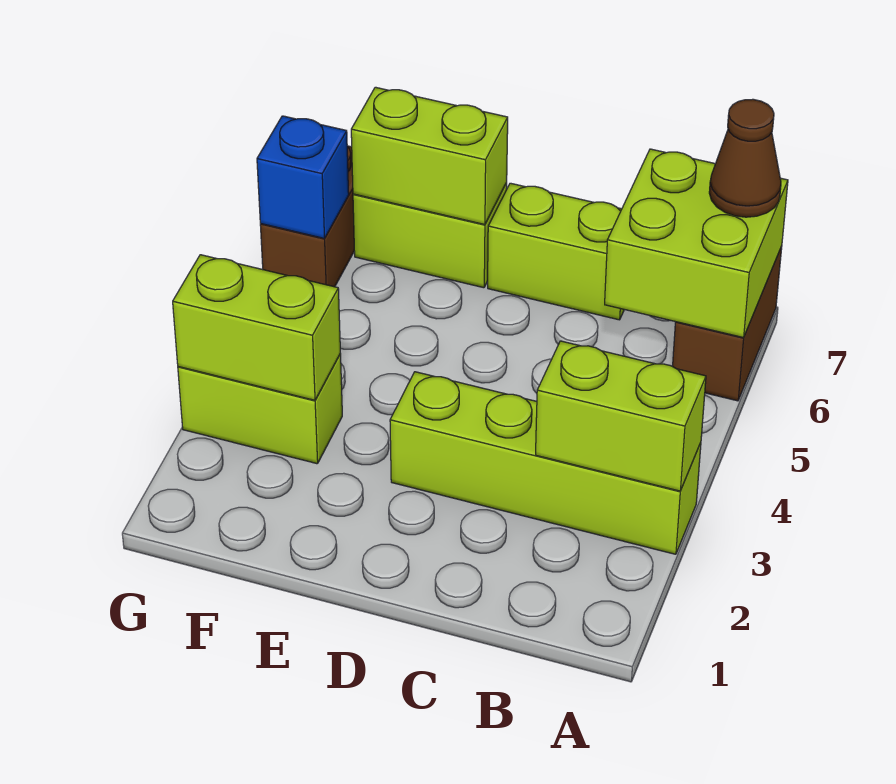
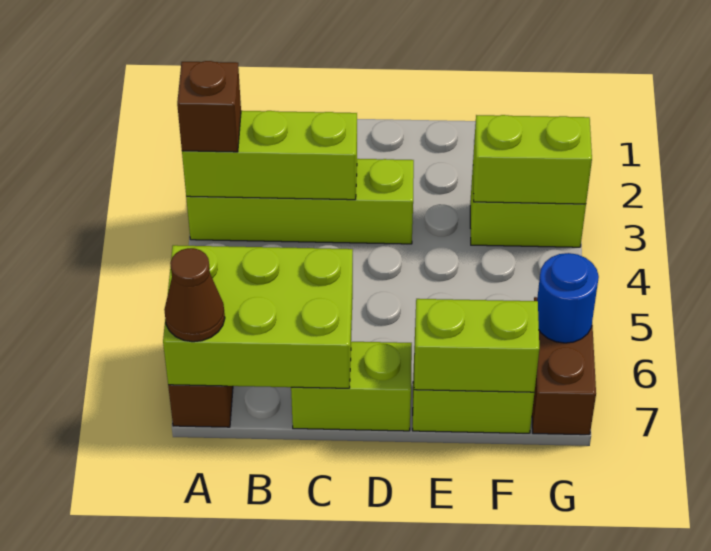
lime brick A3:B3 level 2 -> lime brick A3:C3 level 2
none -> brown brick A3 level 3
lime brick A6:B7 level 2 -> lime brick A6:C7 level 2
blue brick G6 level 2 -> blue round brick G6 level 2

